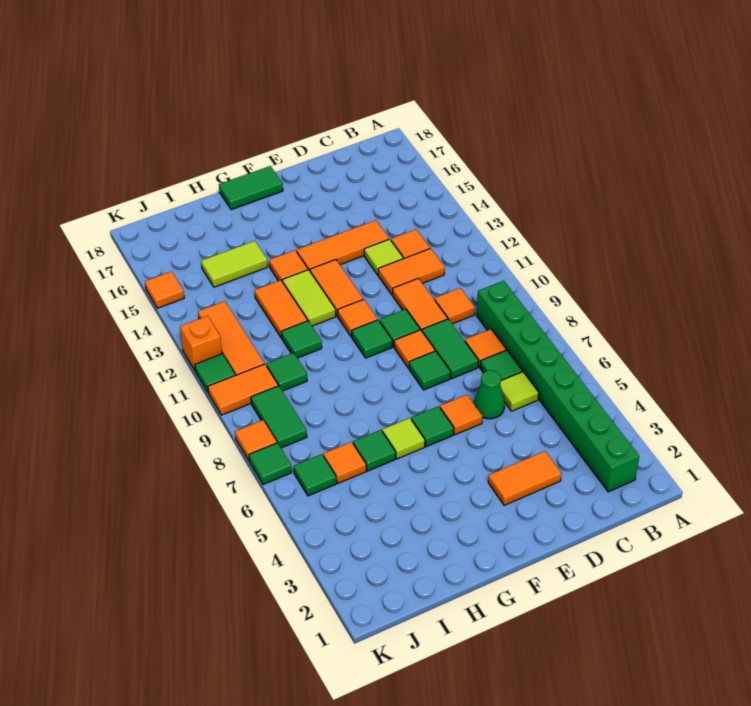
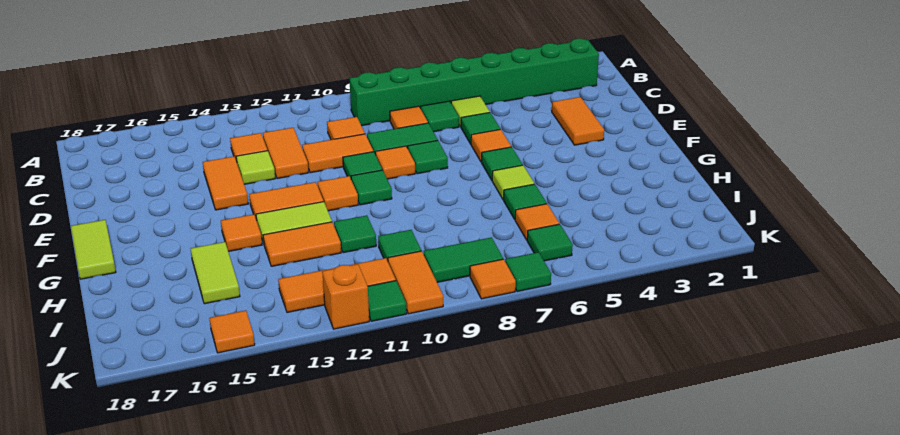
green cone D6 level 1 -> green tile D6 level 1
orange tile D14:F14 level 1 -> orange tile D14:E14 level 1
green tile F18:G18 level 1 -> lime tile F18:G18 level 1

